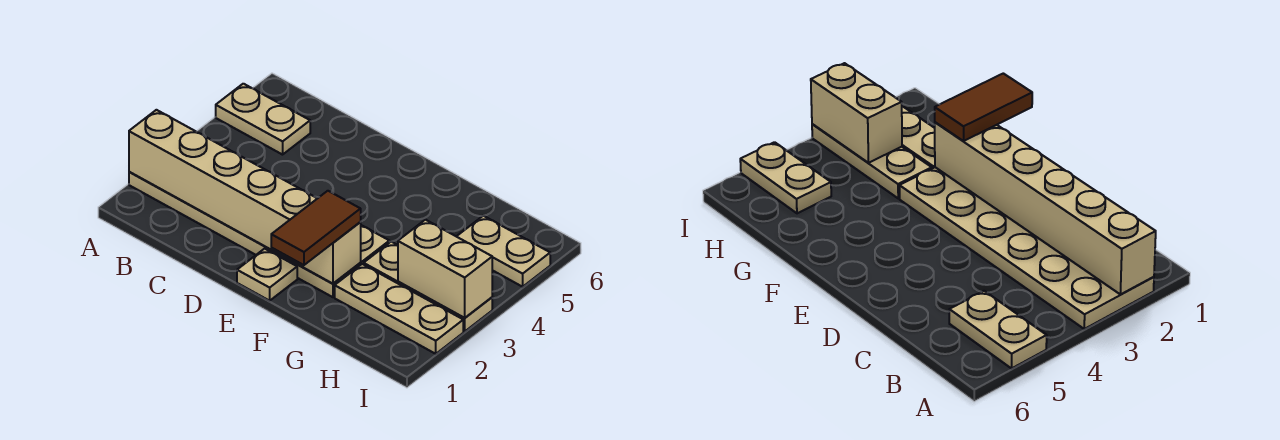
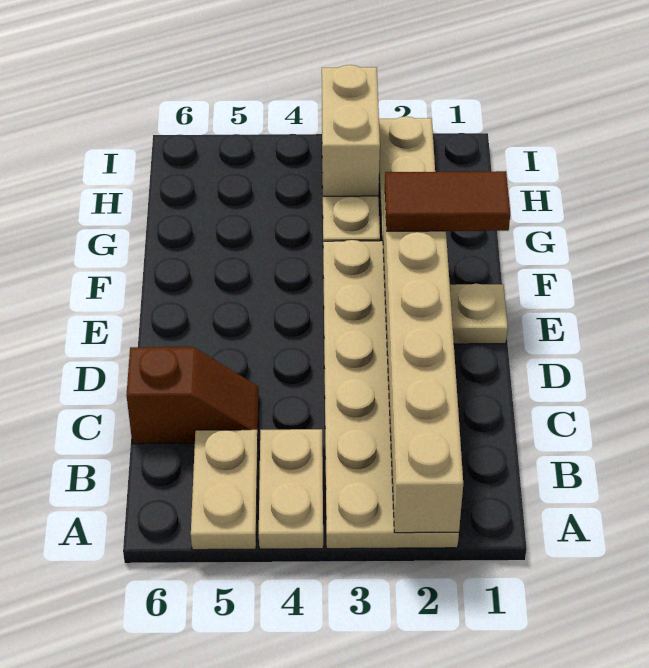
none -> brown slope C5:C6 level 1 top 6
tan plate H5:I5 level 1 -> tan plate A4:B4 level 1

